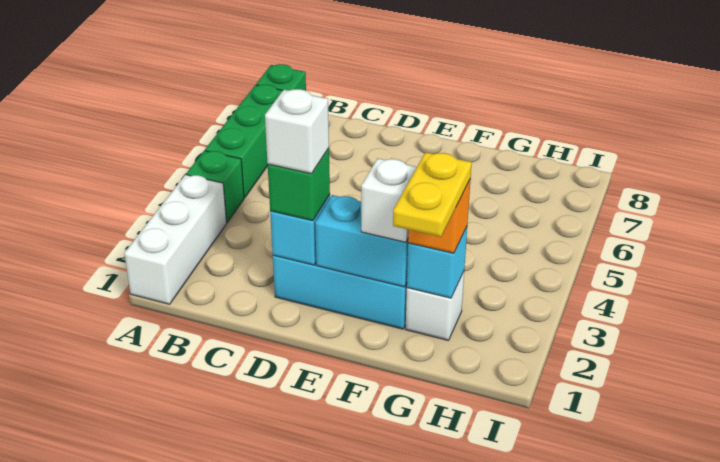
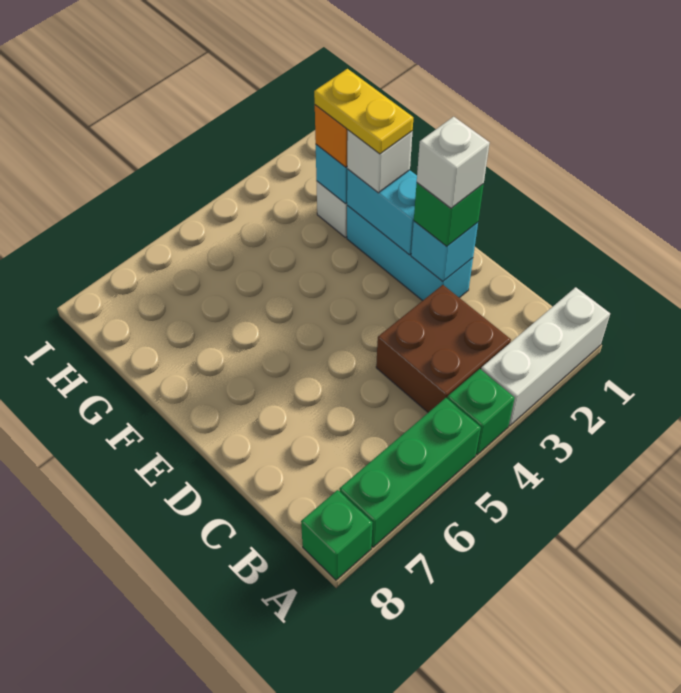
none -> brown brick B3:C4 level 1
yellow plate G1:G2 level 4 -> yellow plate F2:G2 level 4

